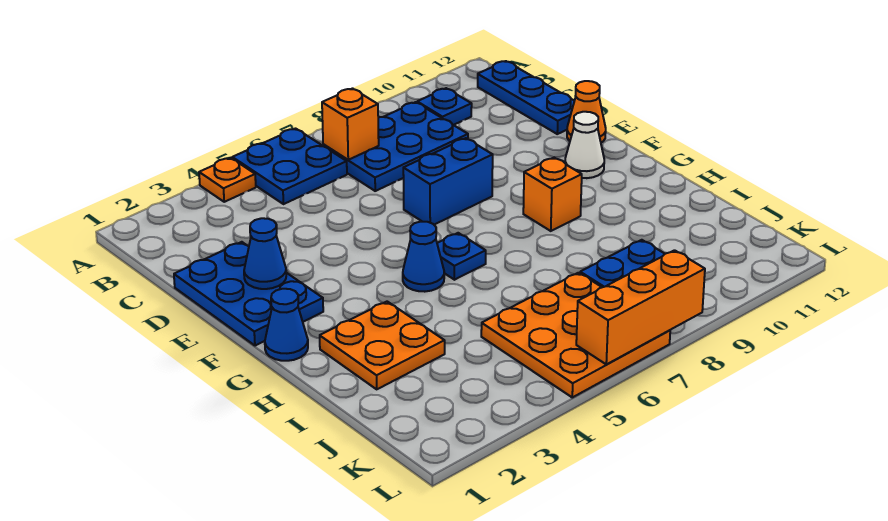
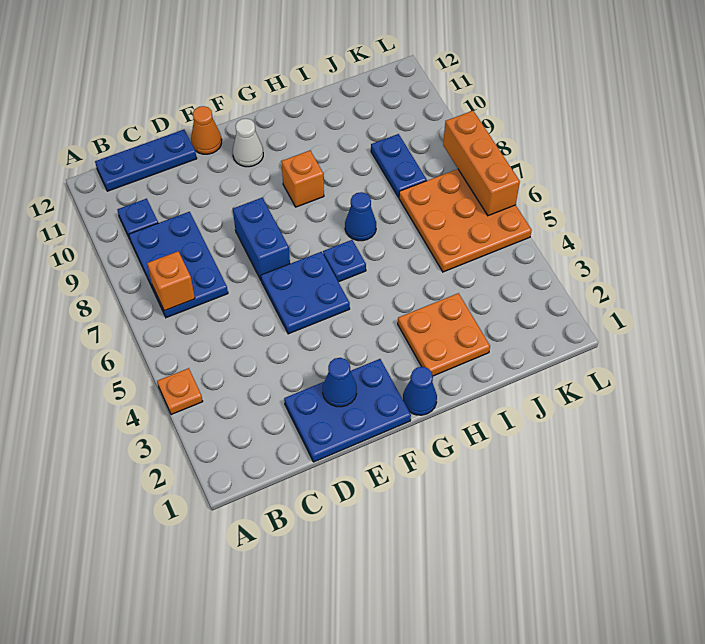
blue plate A5:B6 level 1 -> blue plate E5:F6 level 1
blue cone G5 level 1 -> blue cone H7 level 1

